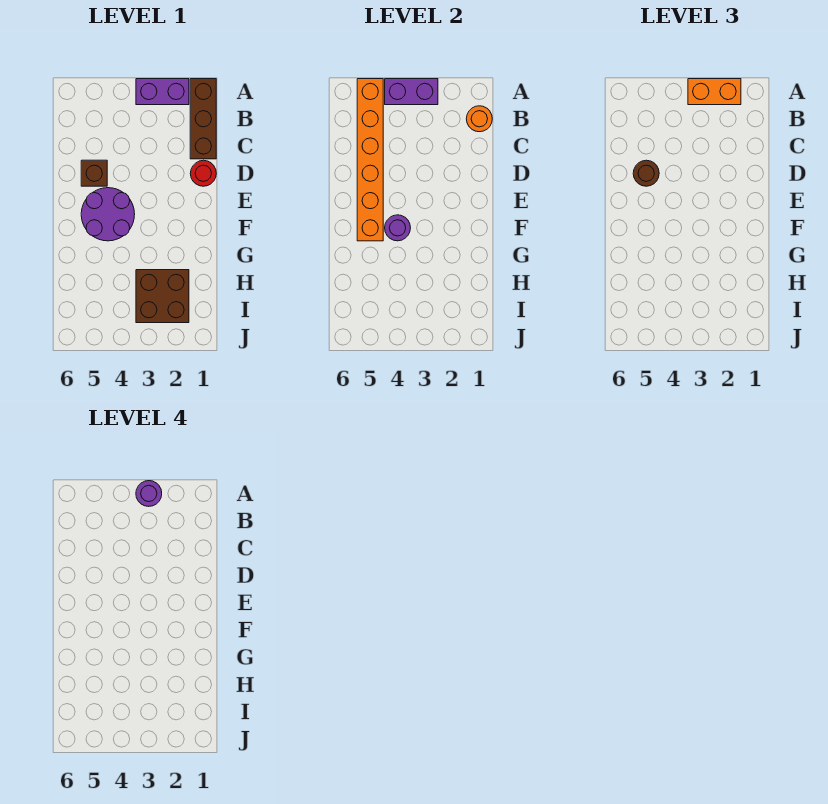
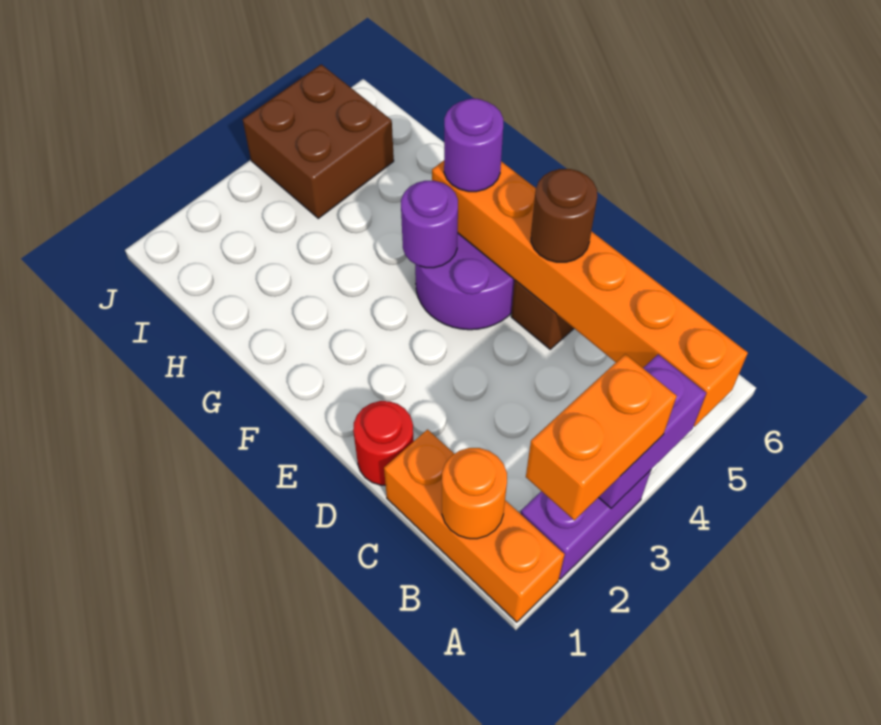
brown brick A1:C1 level 1 -> orange brick A1:C1 level 1
purple round brick A3 level 4 -> purple round brick F5 level 3
brown brick H2:I3 level 1 -> brown brick I4:J5 level 1

